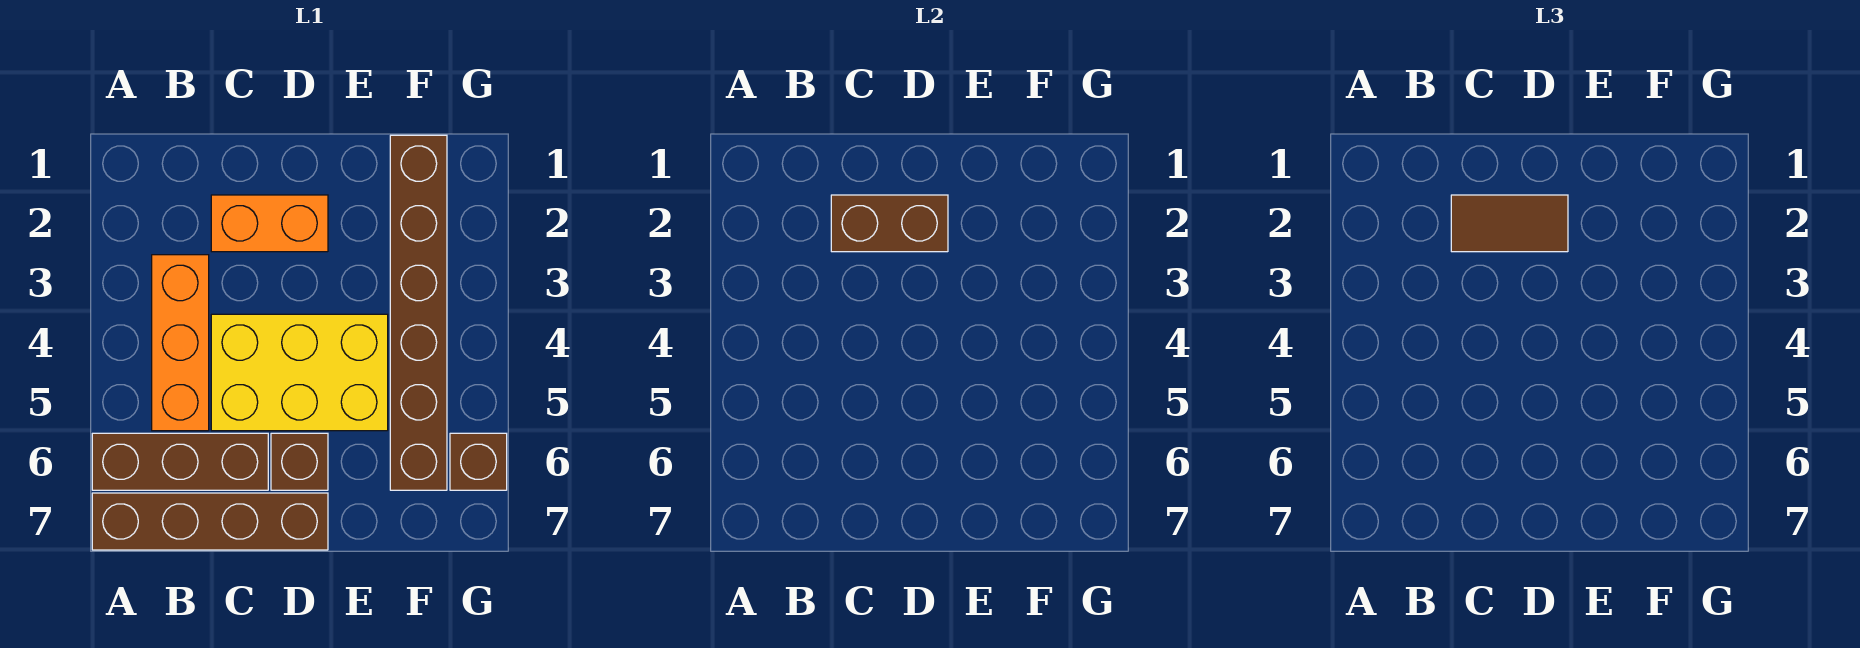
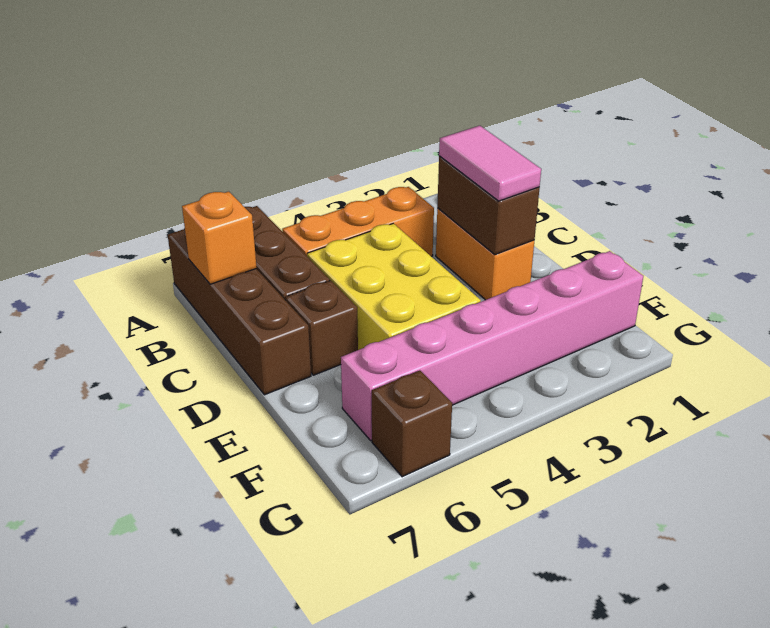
none -> orange brick B7 level 2
brown tile C2:D2 level 3 -> pink tile C2:D2 level 3
brown brick F1:F6 level 1 -> pink brick F1:F6 level 1

